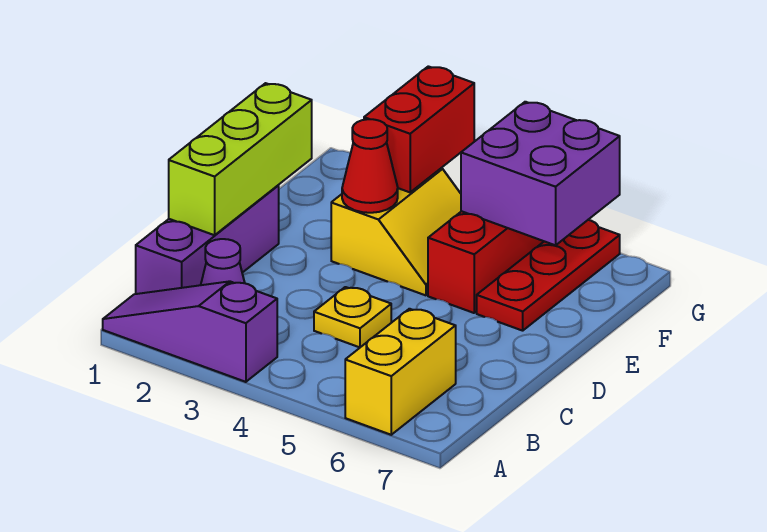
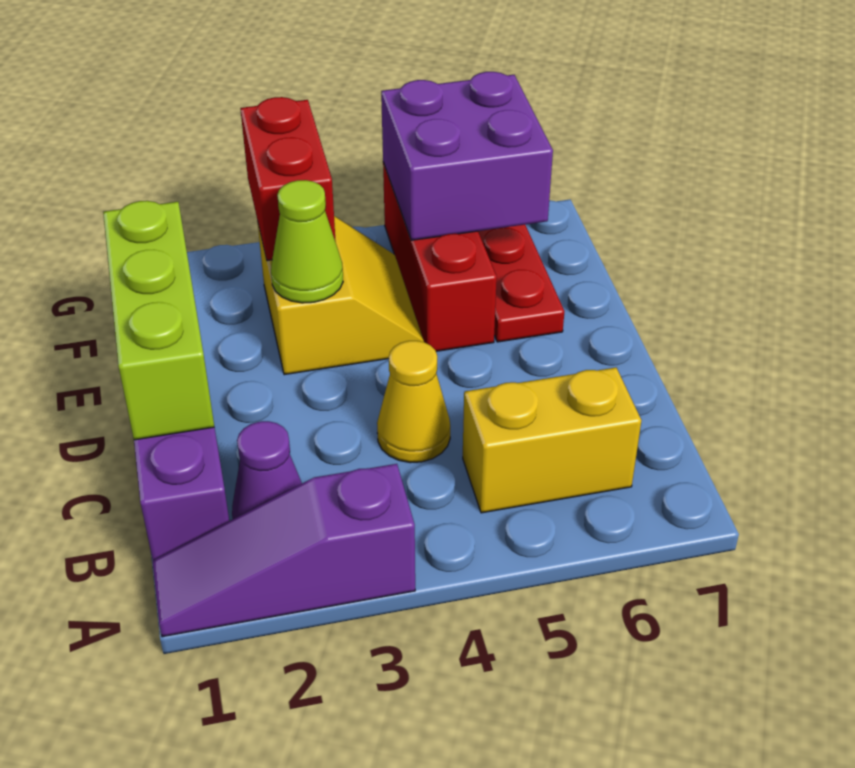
yellow brick A6:B6 level 1 -> yellow brick B5:B6 level 1
yellow plate C4 level 1 -> yellow cone C4 level 1
red cone E3 level 2 -> lime cone E3 level 2

